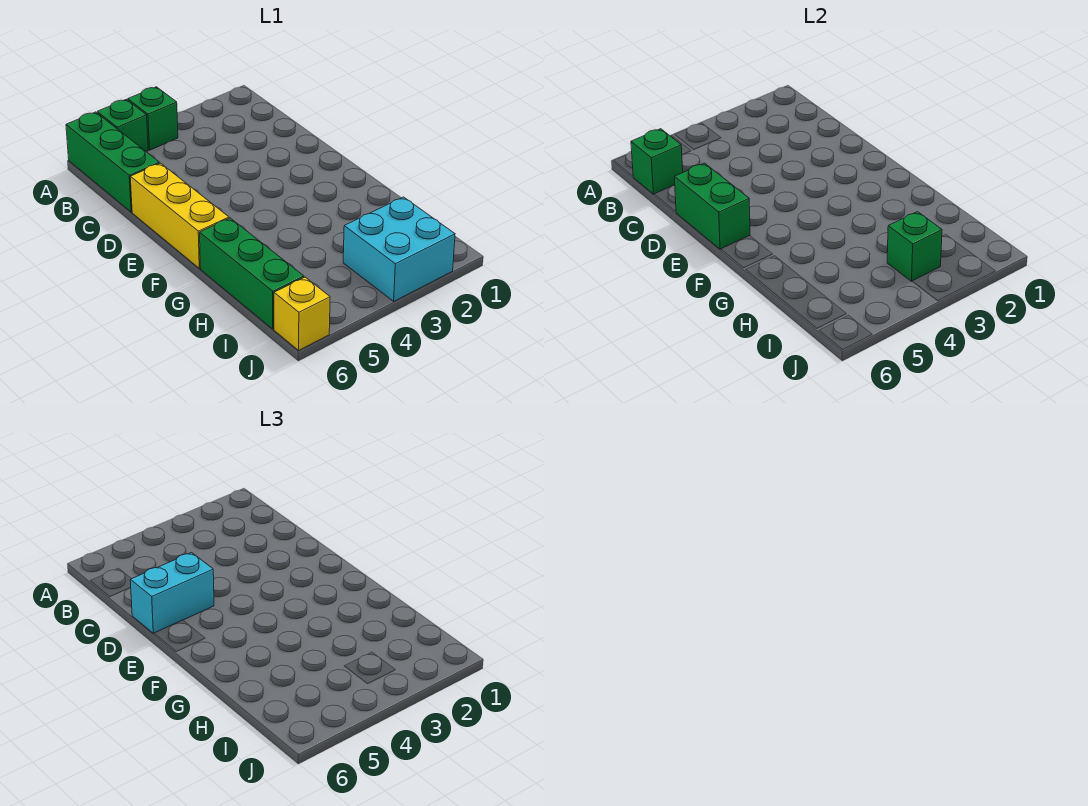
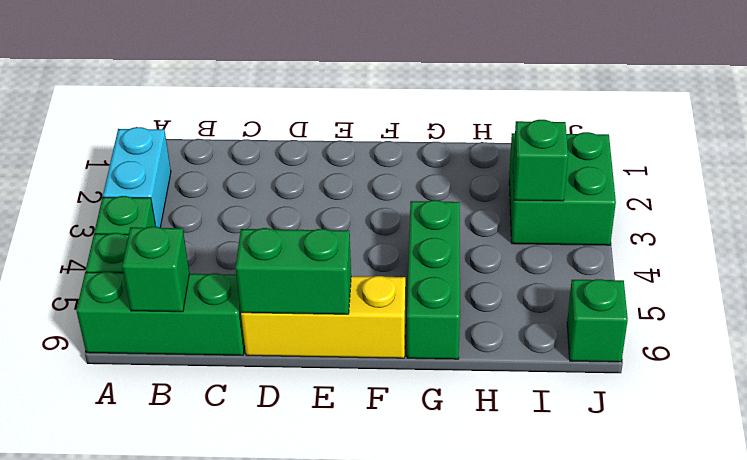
cyan brick D5:D6 level 3 -> cyan brick A2:A3 level 1
green brick G6:I6 level 1 -> green brick G4:G6 level 1
cyan brick I2:J3 level 1 -> green brick I2:J3 level 1
yellow brick J6 level 1 -> green brick J6 level 1

